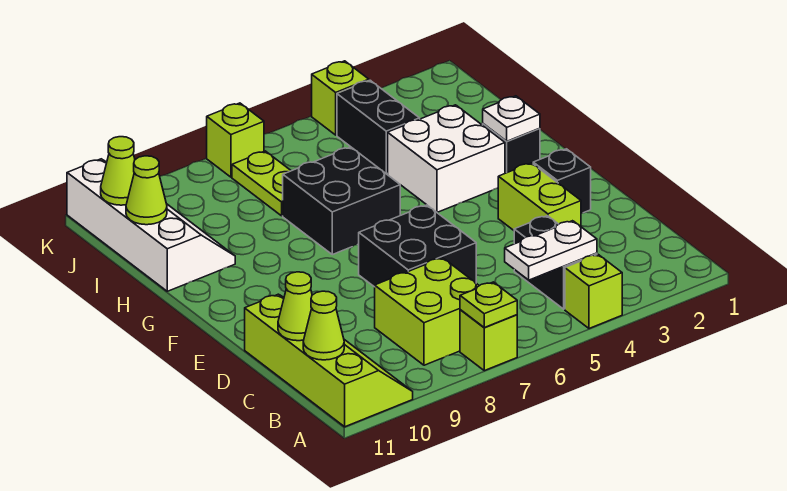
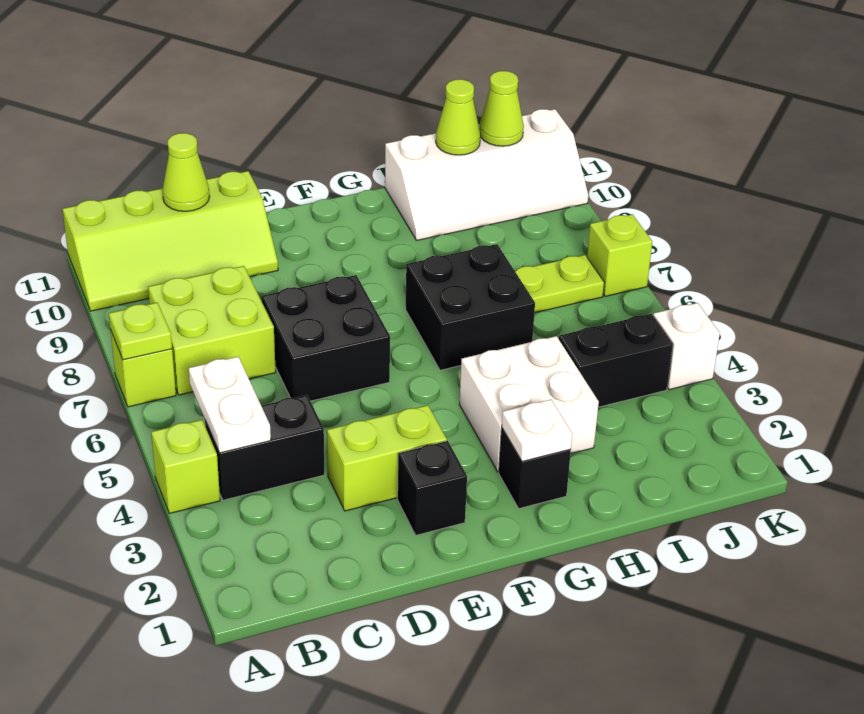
lime cone B11 level 2 -> none
lime brick K4 level 1 -> white brick K4 level 1

